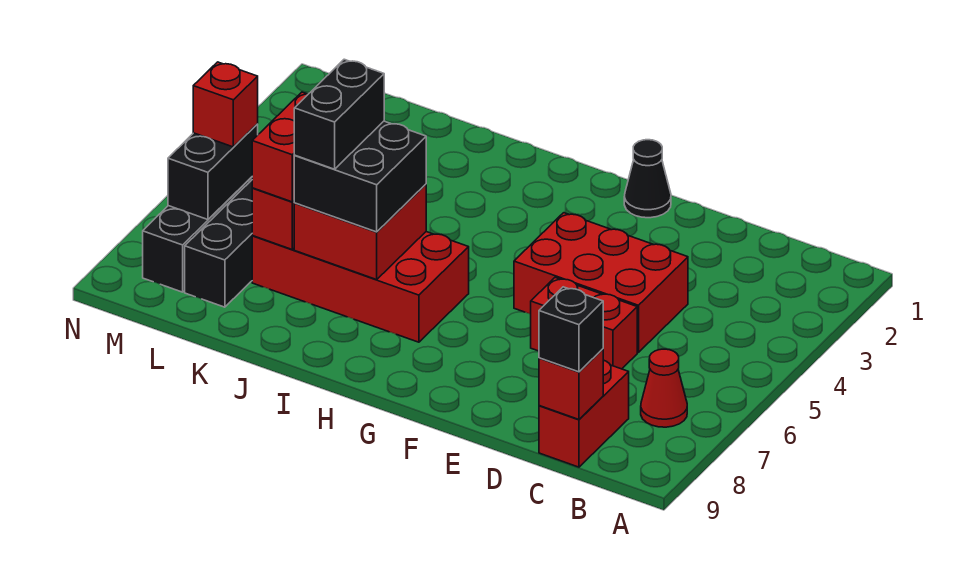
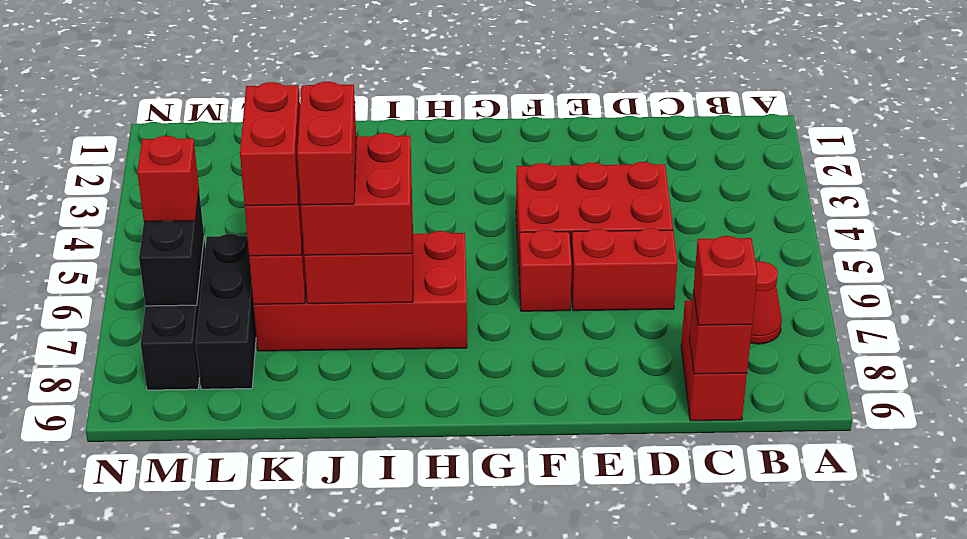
black brick C9 level 3 -> red brick C9 level 3
black cone F1 level 1 -> none
none -> red brick F6 level 1
black brick I6:J7 level 3 -> red brick I6:J7 level 3
black brick J6:J7 level 4 -> red brick J6:J7 level 4
none -> red brick K6:K7 level 4

